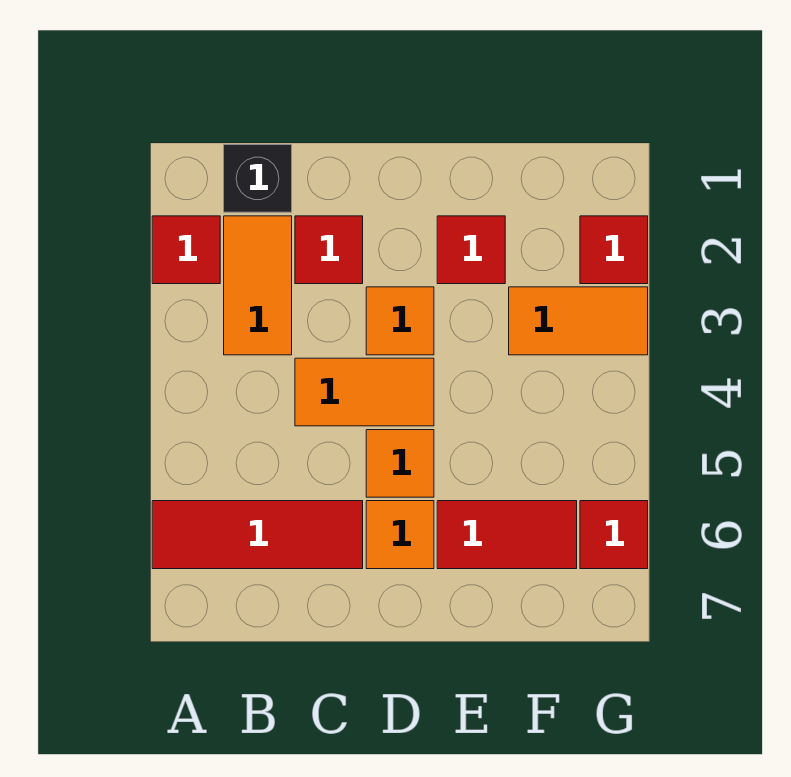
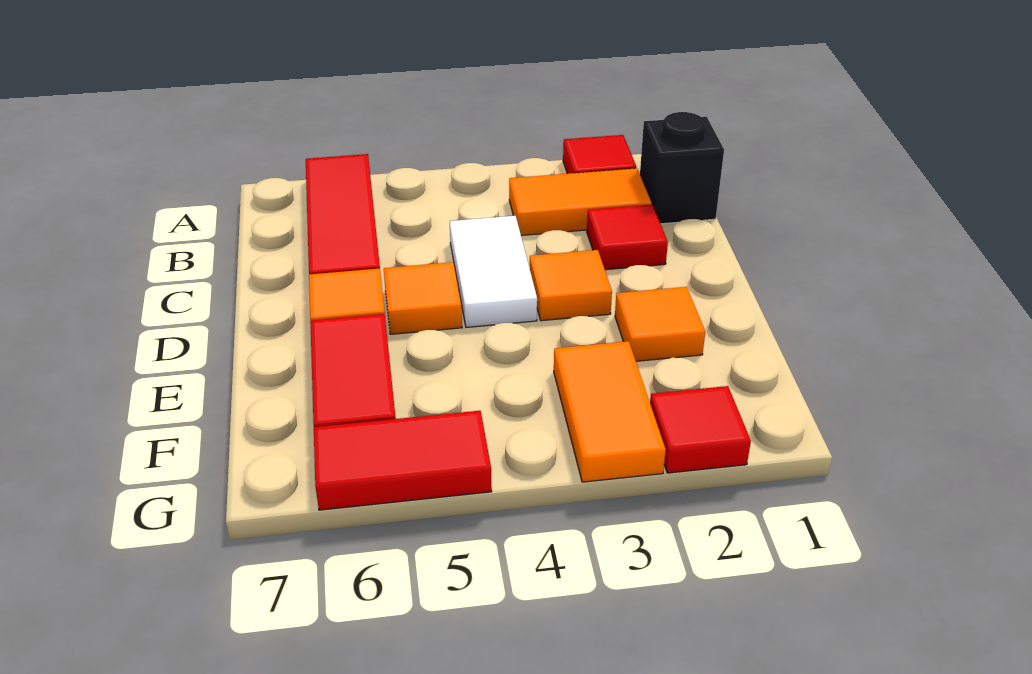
orange tile C4:D4 level 1 -> white tile C4:D4 level 1
red tile E2 level 1 -> orange tile E2 level 1
red tile G6 level 1 -> red tile G5:G6 level 1

